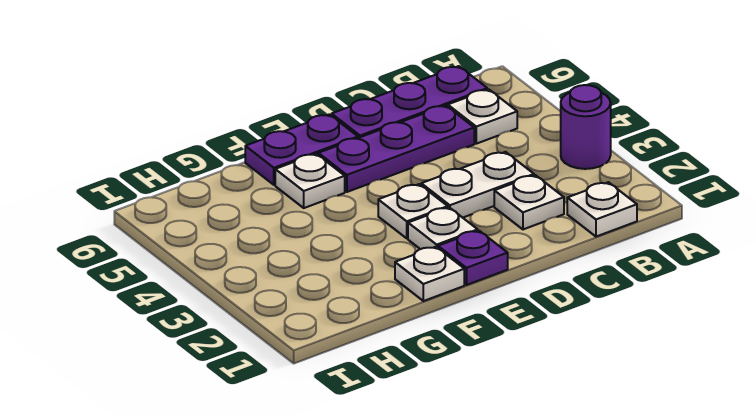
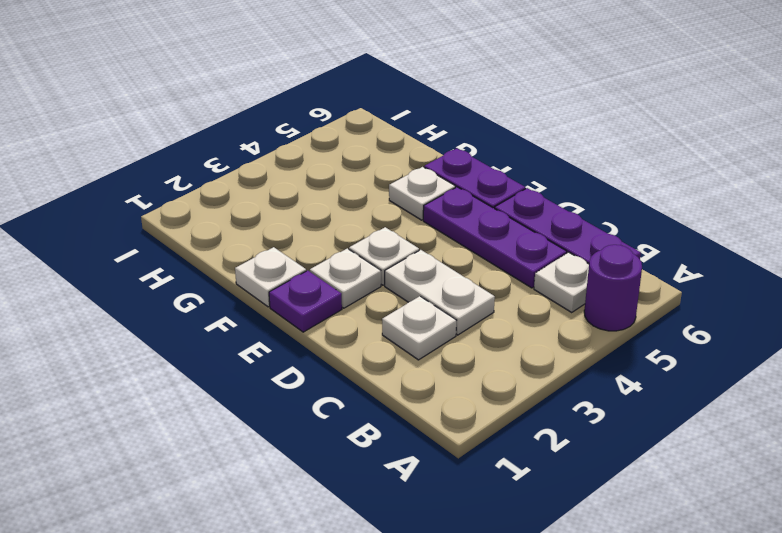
purple round brick A3 level 1 -> purple round brick A5 level 1
white plate B1 level 1 -> none

